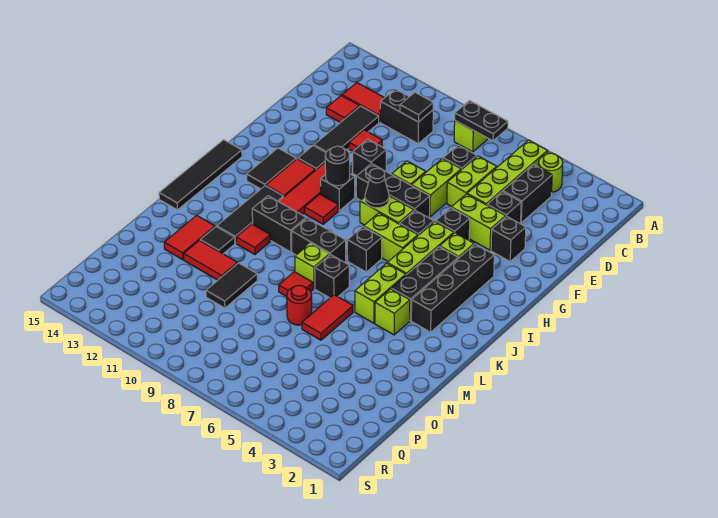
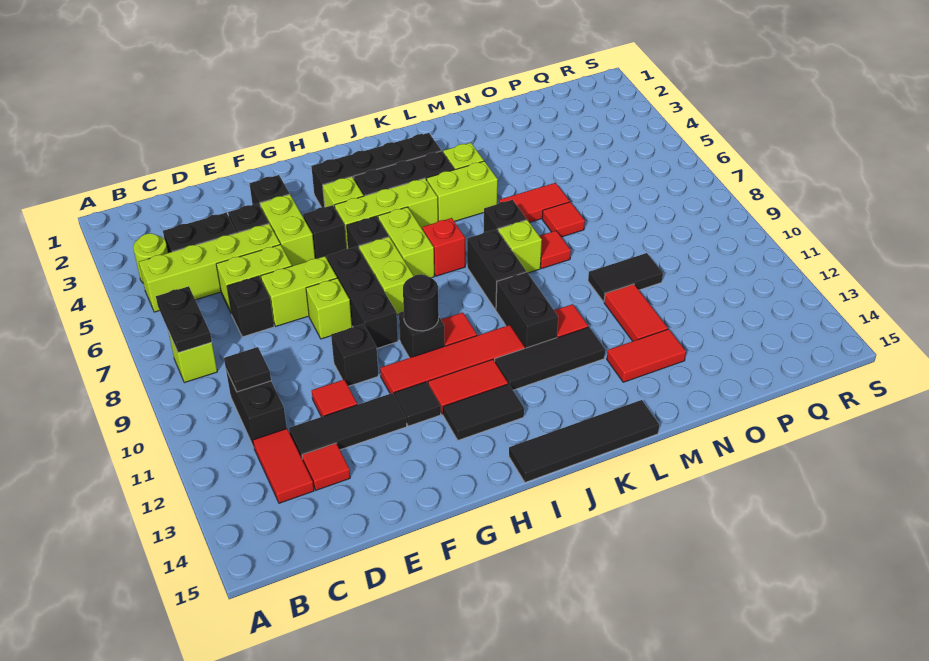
black cone H8 level 2 -> none
black brick J7 level 1 -> red brick J7 level 1
black tile M12 level 1 -> none
red round brick N7 level 1 -> red tile N7 level 1

